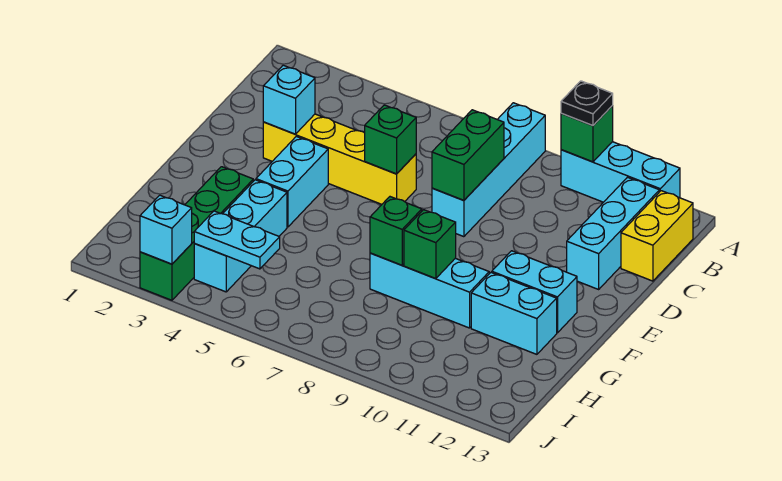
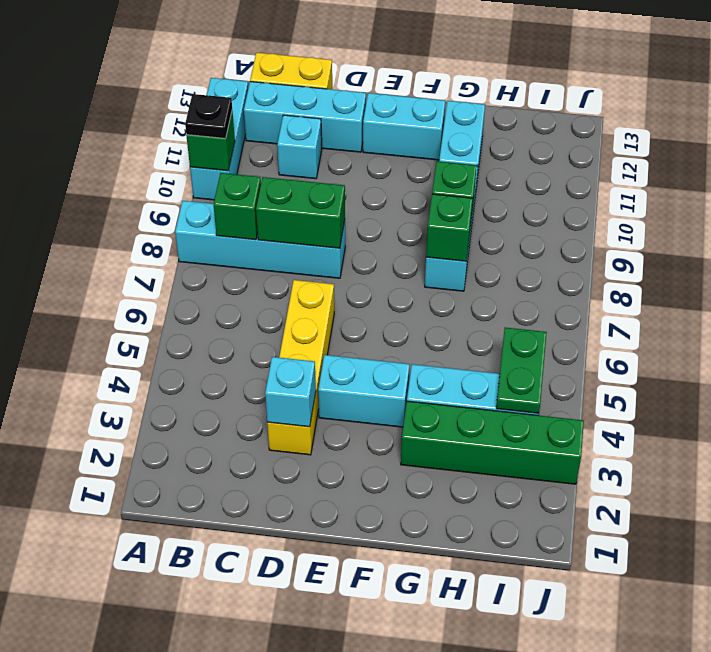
green brick D6 level 2 -> green brick B8 level 2
cyan brick F11:F12 level 1 -> cyan brick E12:F12 level 1
cyan plate I4:I5 level 2 -> green plate I4:I5 level 2
cyan brick J3 level 2 -> cyan brick C11 level 1

